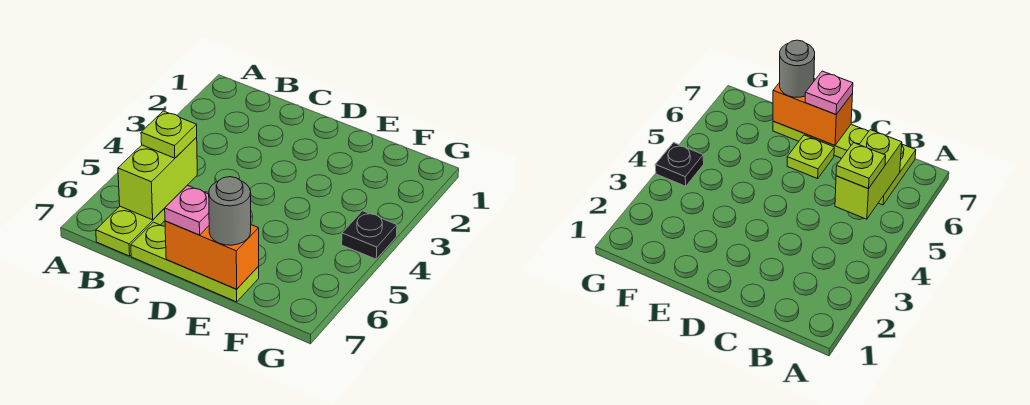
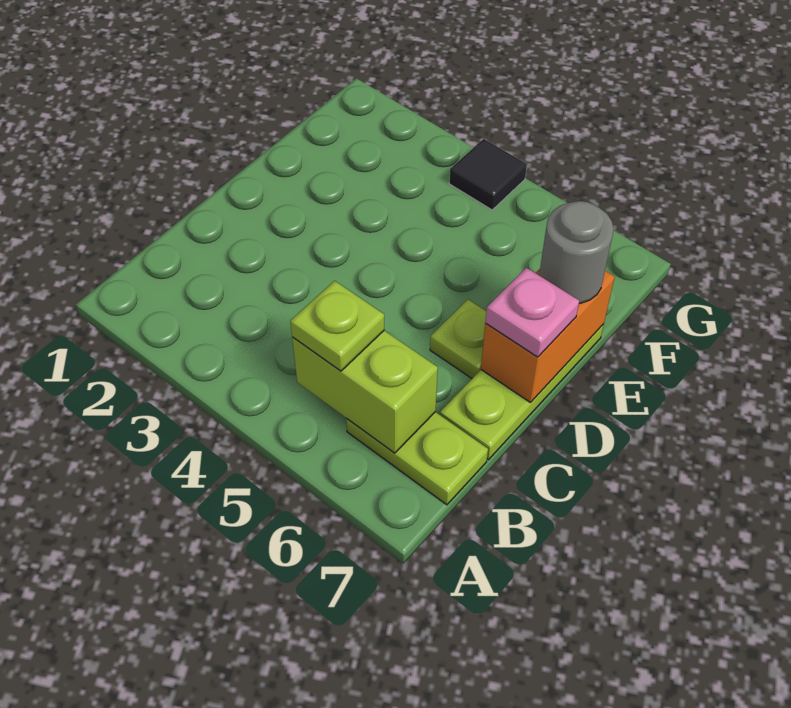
black plate G4 level 1 -> black tile G4 level 1

